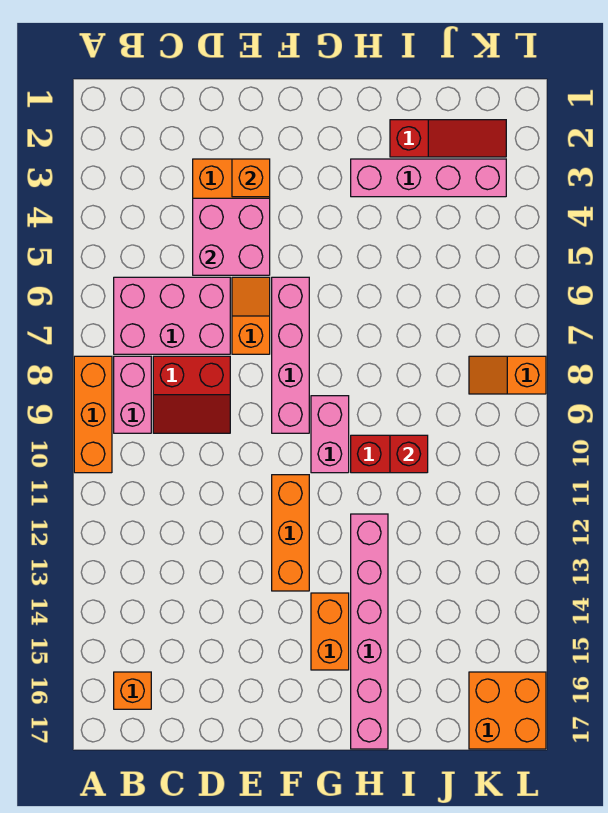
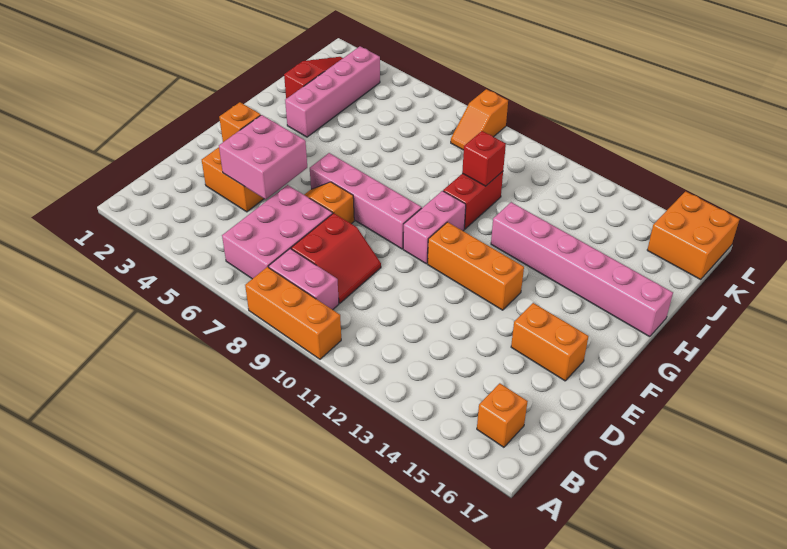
pink brick G9:G10 level 1 -> pink brick F10:G10 level 1
orange brick G14:G15 level 1 -> orange brick E15:E16 level 1

